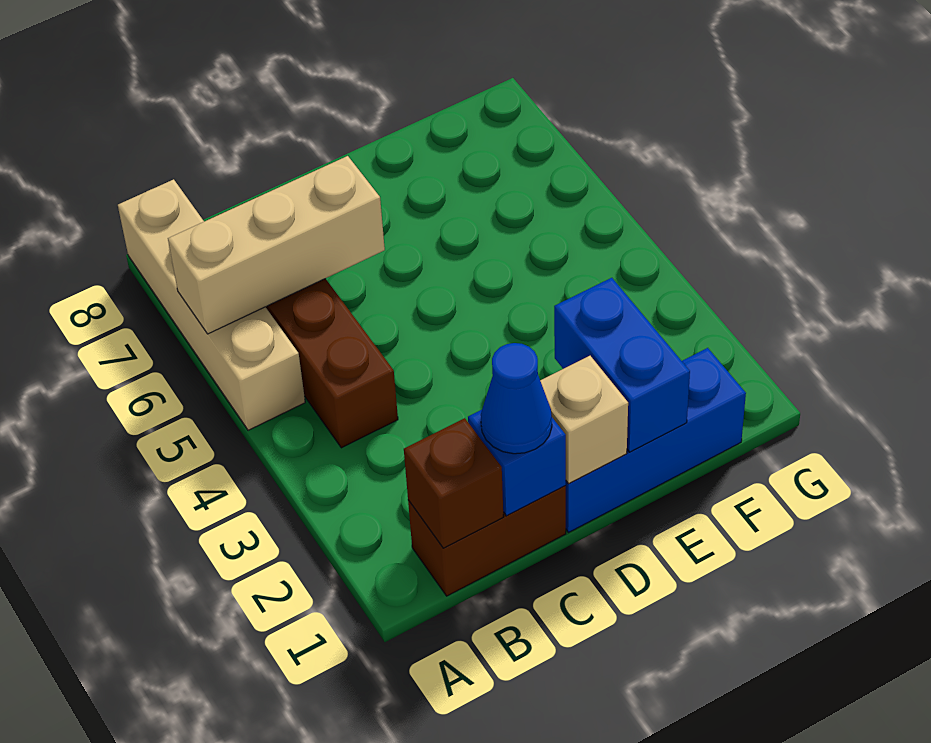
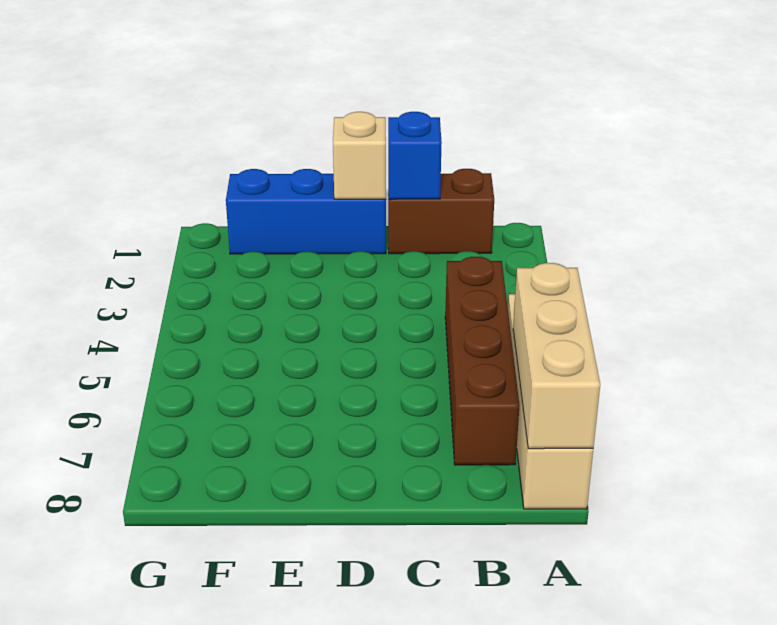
tan brick A6:C6 level 2 -> tan brick A6:A8 level 2
brown brick B1 level 2 -> none
blue cone C1 level 3 -> none
blue brick E1:E2 level 2 -> none

